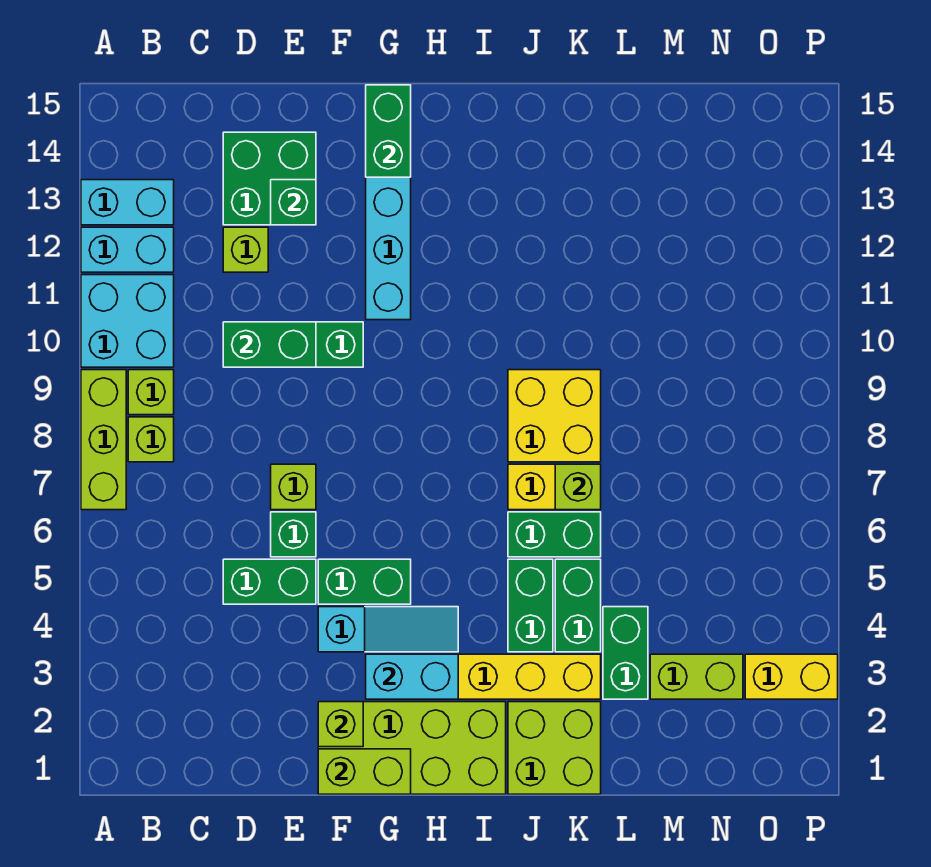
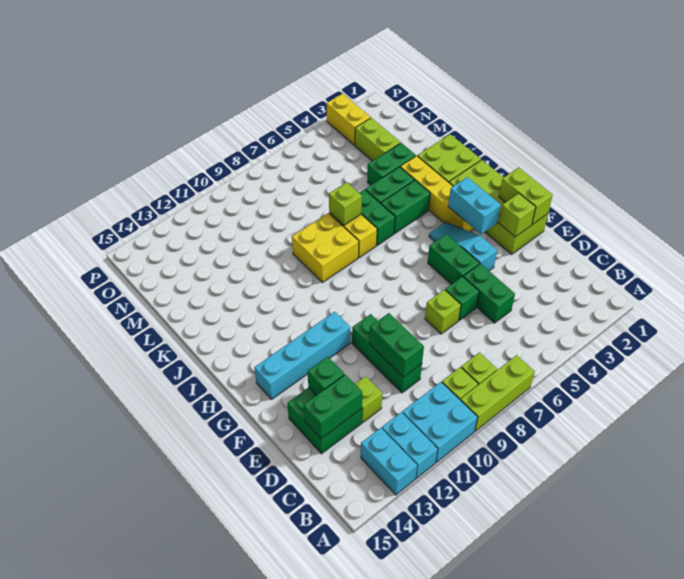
green brick G14:G15 level 2 -> green brick D13:D14 level 2

